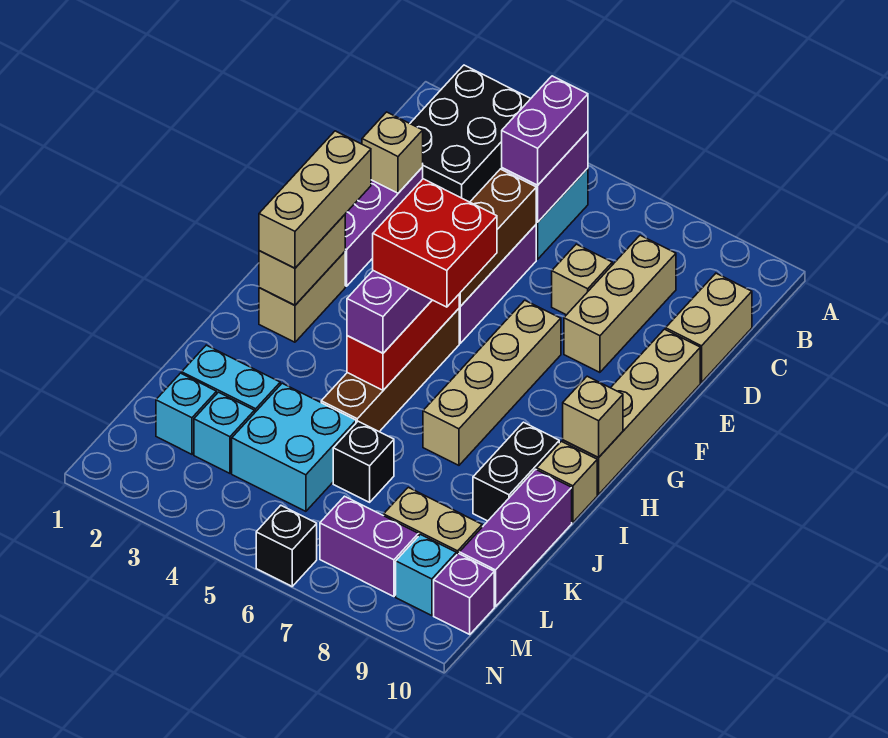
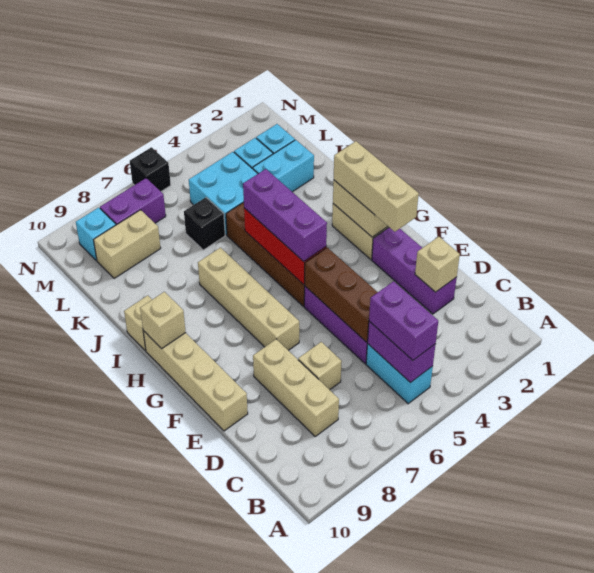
black brick A2:C3 level 1 -> none
tan brick C10:D10 level 1 -> none
red brick G5:H6 level 4 -> none
black brick I9:J9 level 1 -> none
purple brick J10:L10 level 1 -> none
purple brick M10 level 1 -> none

